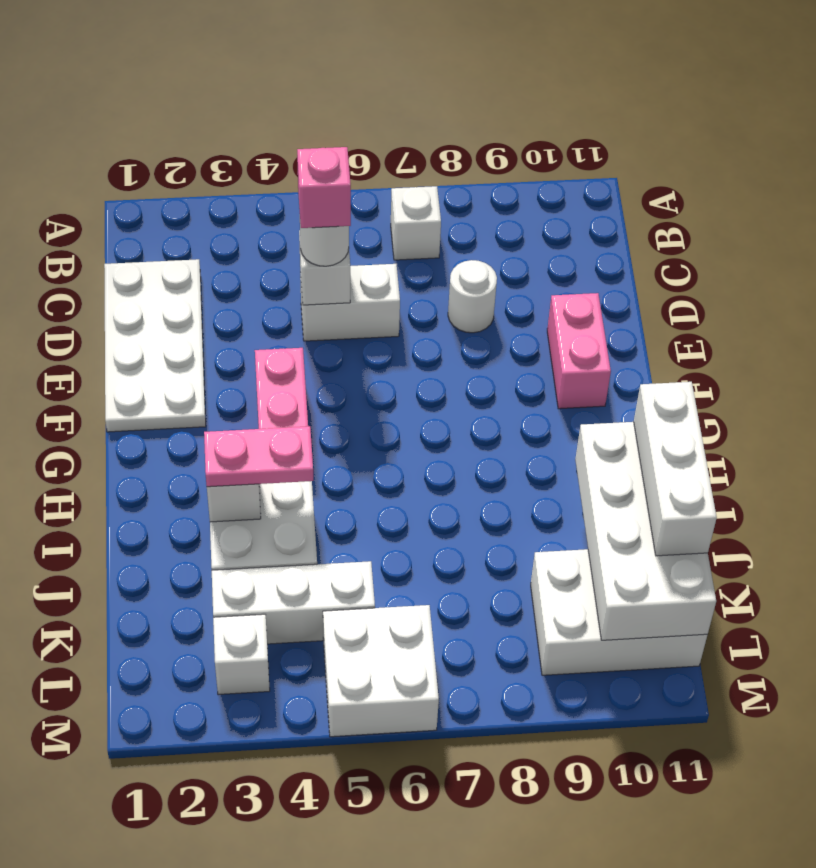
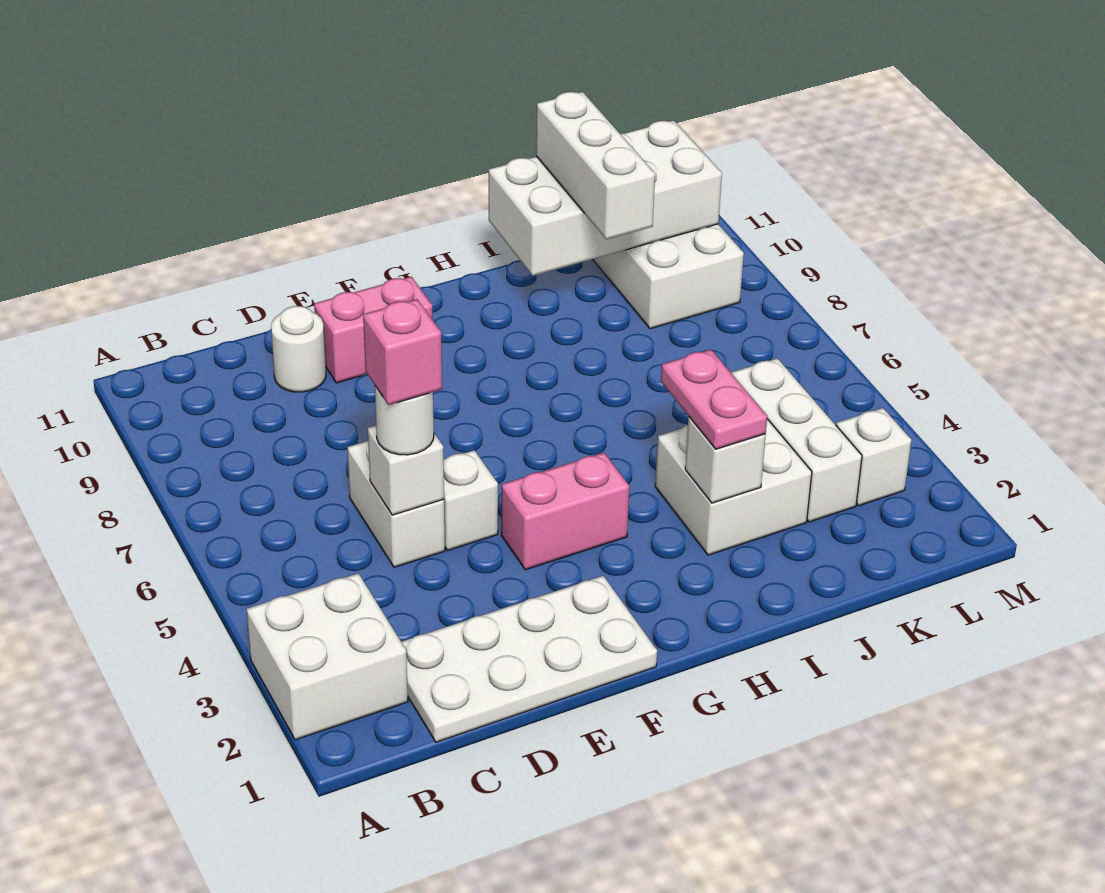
white brick B7 level 1 -> white brick E5 level 1
white round brick D8 level 1 -> white round brick D10 level 1
white brick I11:K11 level 3 -> white brick J9:J11 level 3
white brick L5:M6 level 1 -> white brick A2:B3 level 1

